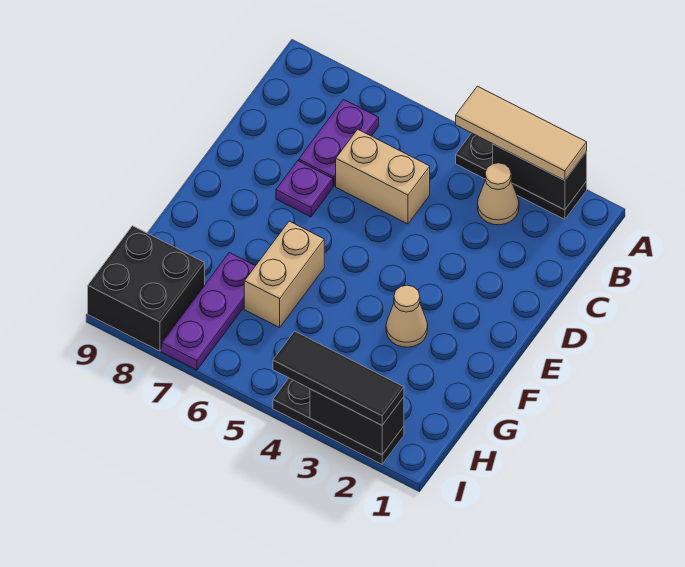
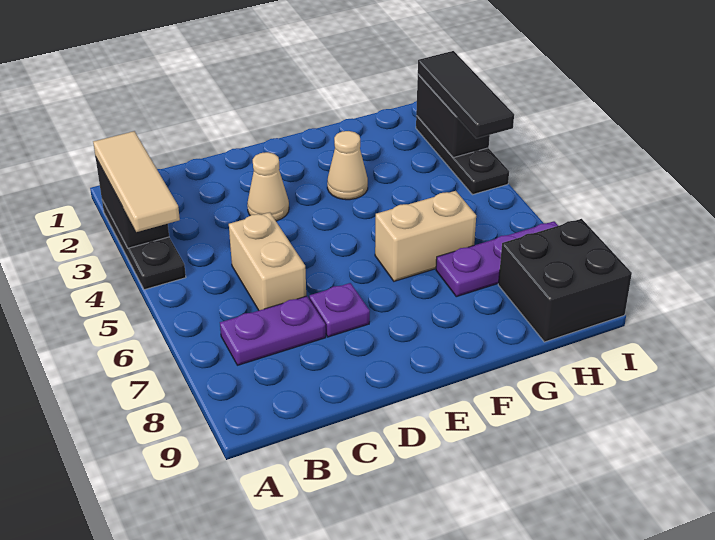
tan cone B3 level 1 -> tan cone D3 level 1

